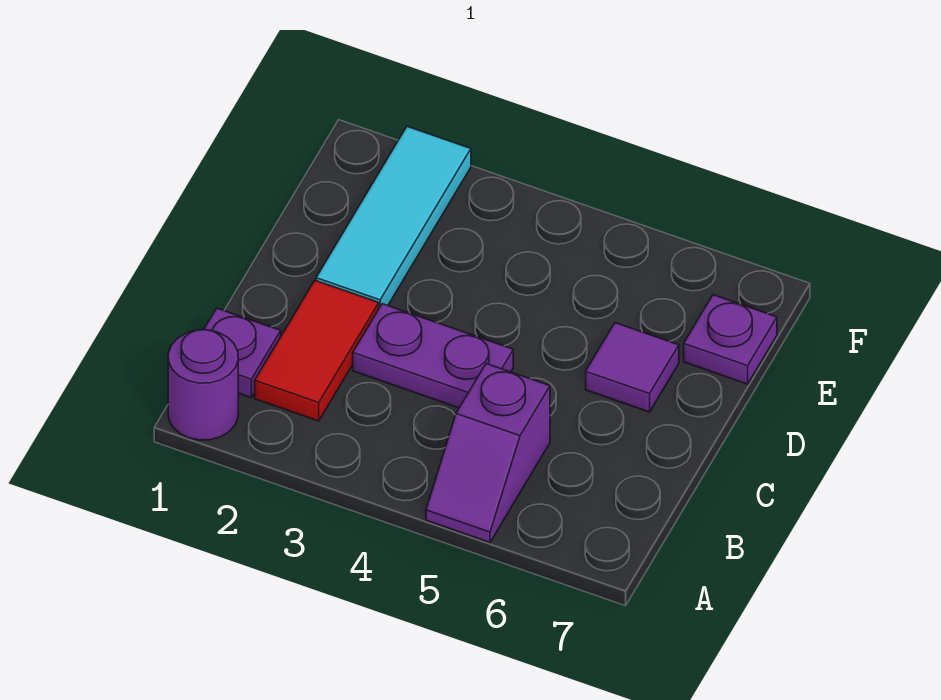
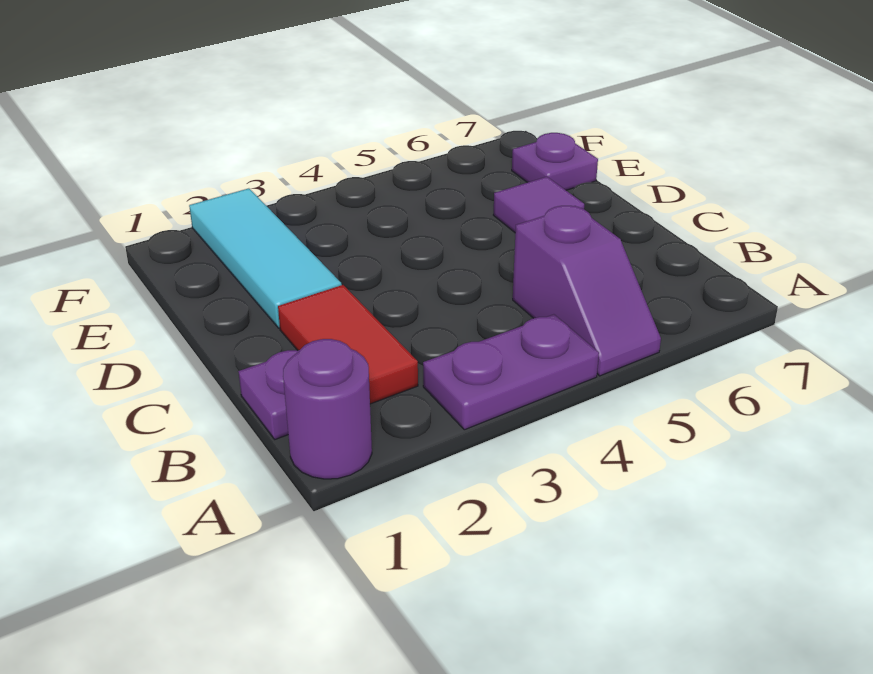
purple plate C3:C4 level 1 -> purple plate A3:A4 level 1

